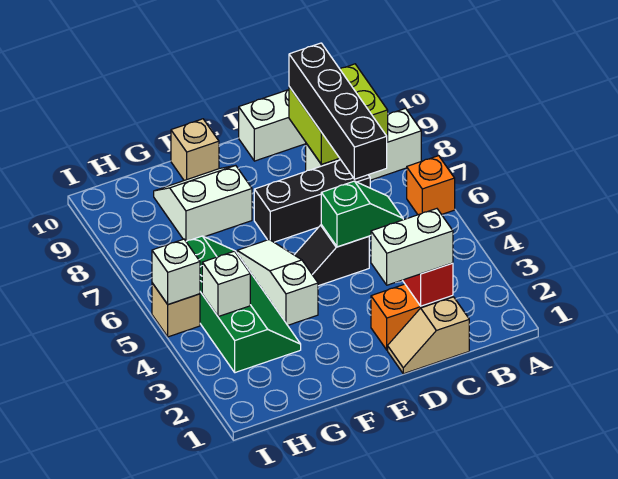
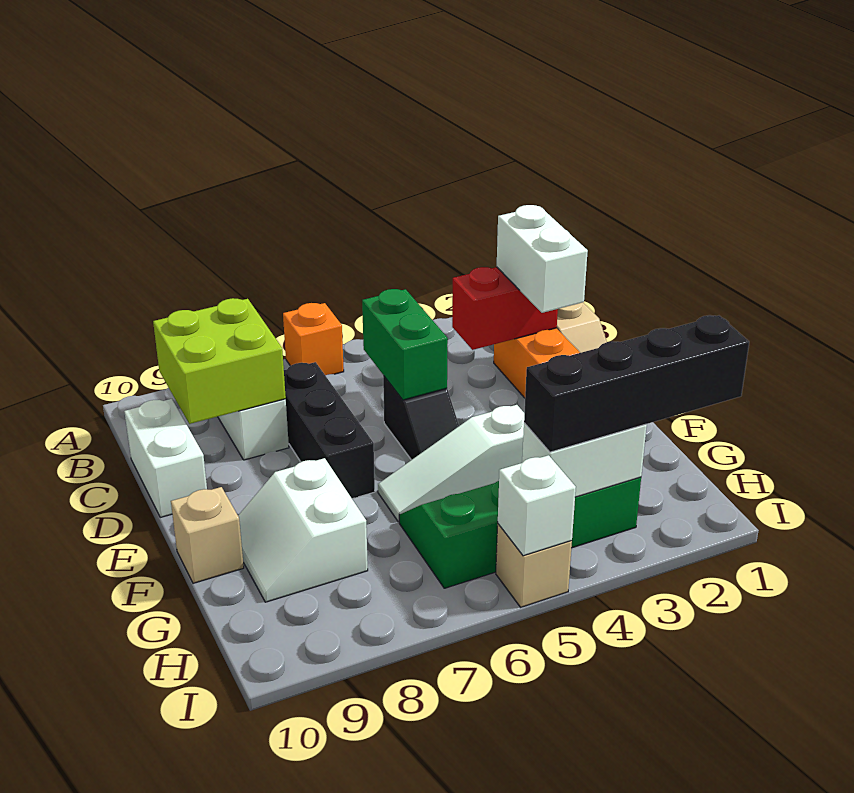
green slope C5:D5 level 2 top D -> green brick C5:D5 level 2
black brick C6:C9 level 3 -> black brick H1:H4 level 3
white brick H4 level 2 -> white brick H3:H4 level 2

